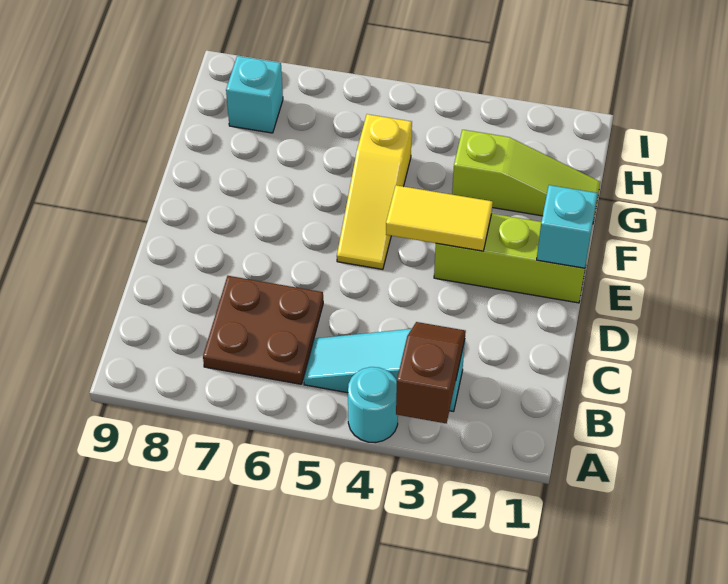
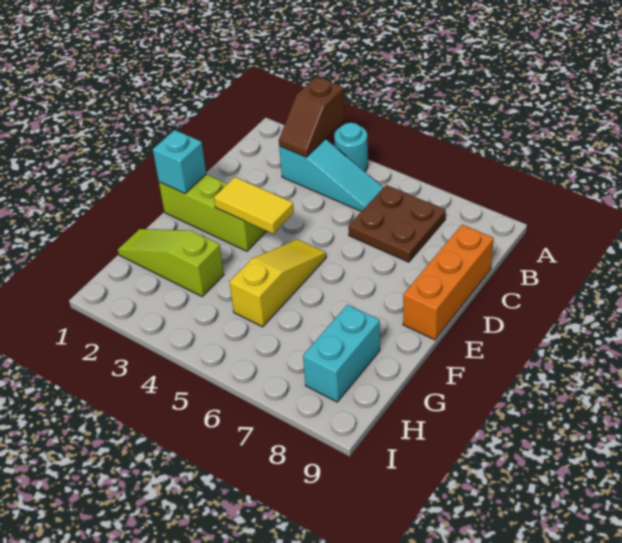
none -> orange brick C9:E9 level 1
cyan brick H8 level 1 -> cyan brick G8:H8 level 1

